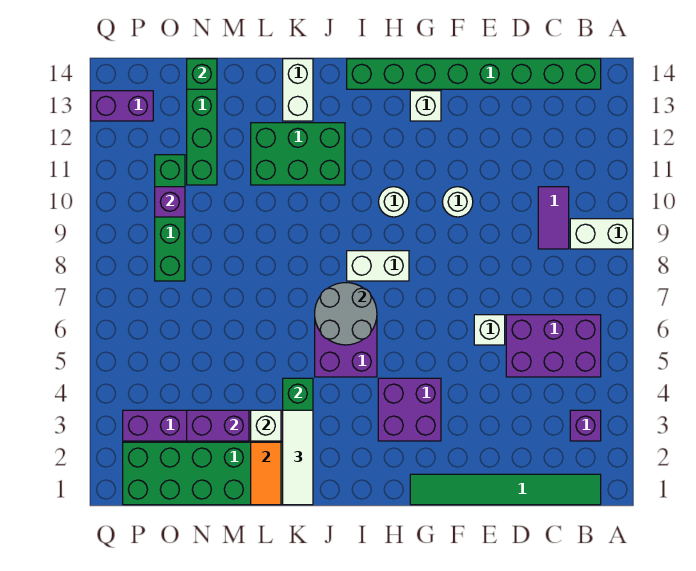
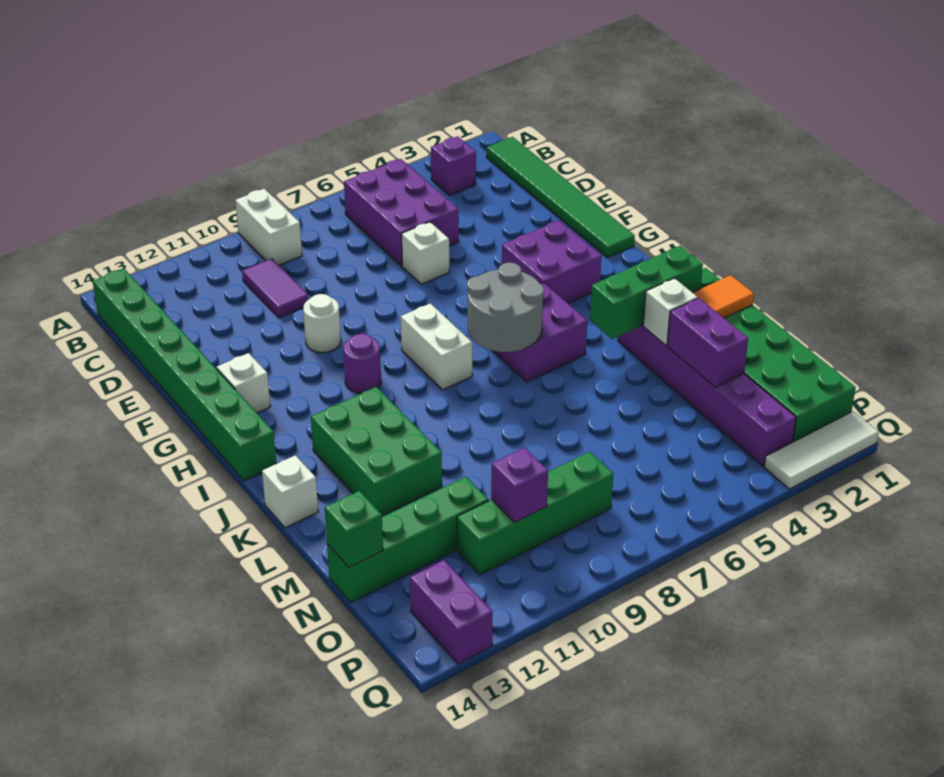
purple tile C9:C10 level 1 -> purple tile C10:D10 level 1
white round brick H10 level 1 -> purple round brick H10 level 1
white tile K1:K3 level 3 -> white tile Q1:Q3 level 1
white brick K13:K14 level 1 -> white brick K14 level 1

